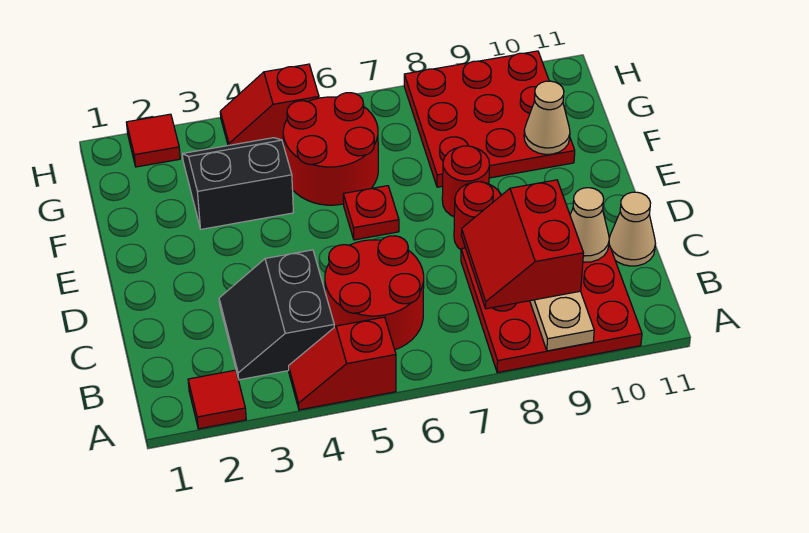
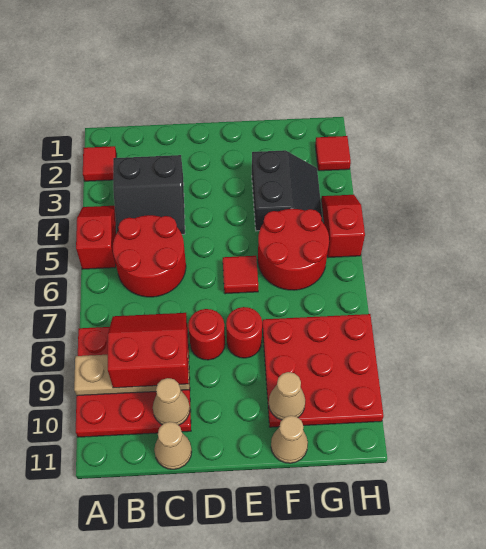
black slope B3:C4 level 1 top 4 -> black slope B3:C4 level 1 top 3
red plate E6 level 1 -> red tile E6 level 1
none -> tan cone F11 level 1

